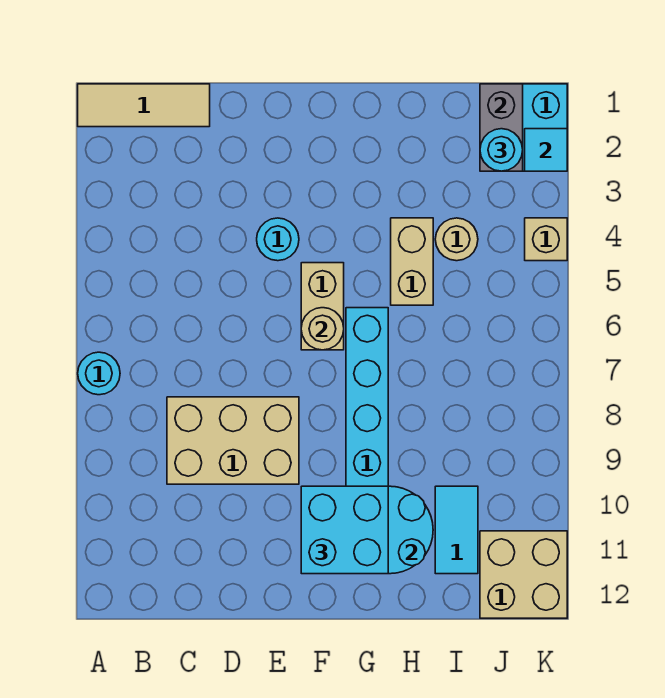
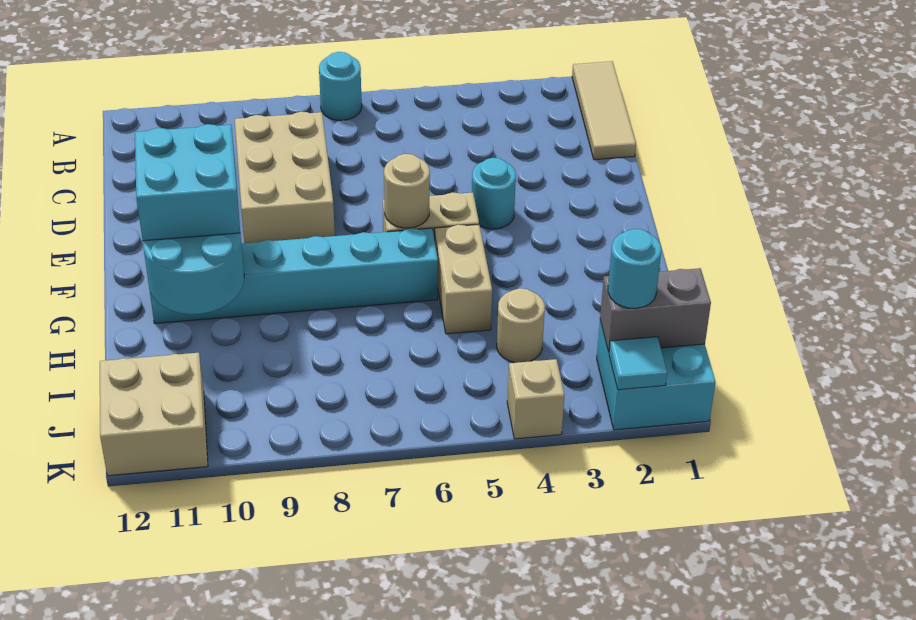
tan brick H4:H5 level 1 -> tan brick G5:H5 level 1
cyan tile I10:I11 level 1 -> none

